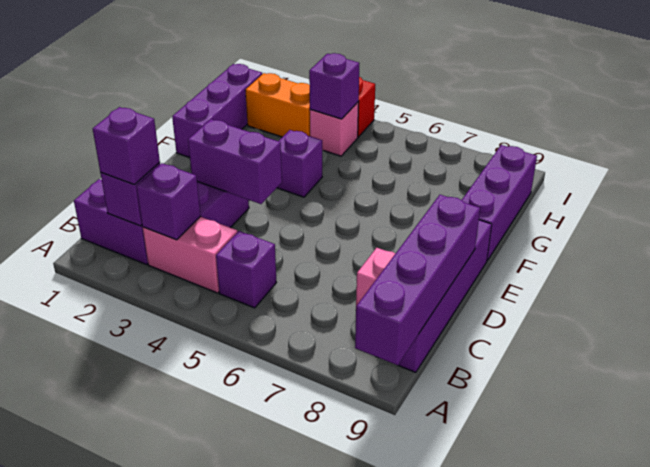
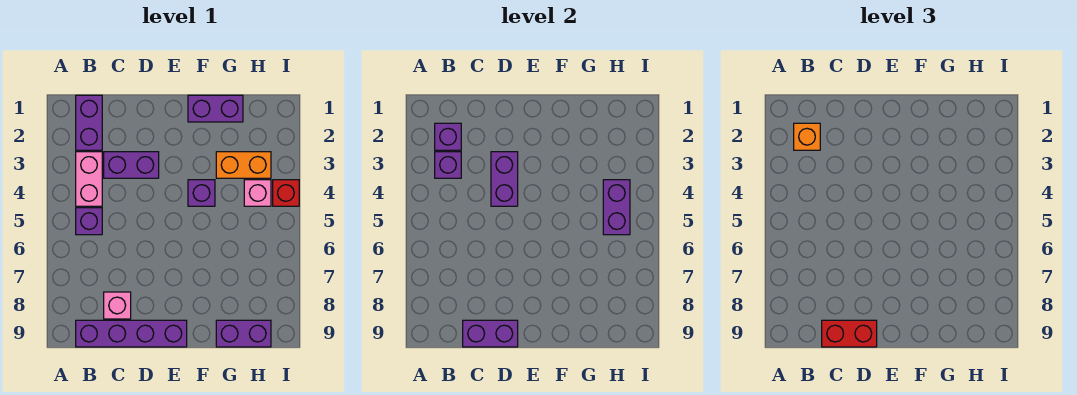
purple brick A9:D9 level 2 -> purple brick C9:D9 level 2
purple brick B2 level 3 -> orange brick B2 level 3
none -> red brick C9:D9 level 3
purple brick F1:H1 level 1 -> purple brick F1:G1 level 1
purple brick F9:H9 level 1 -> purple brick G9:H9 level 1
orange brick H2:H3 level 1 -> orange brick G3:H3 level 1
purple brick H4 level 2 -> purple brick H4:H5 level 2

